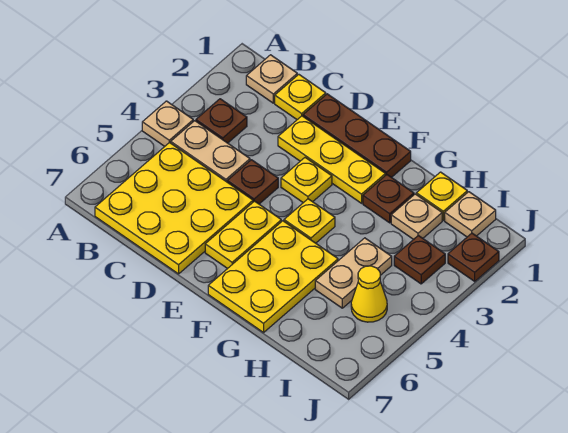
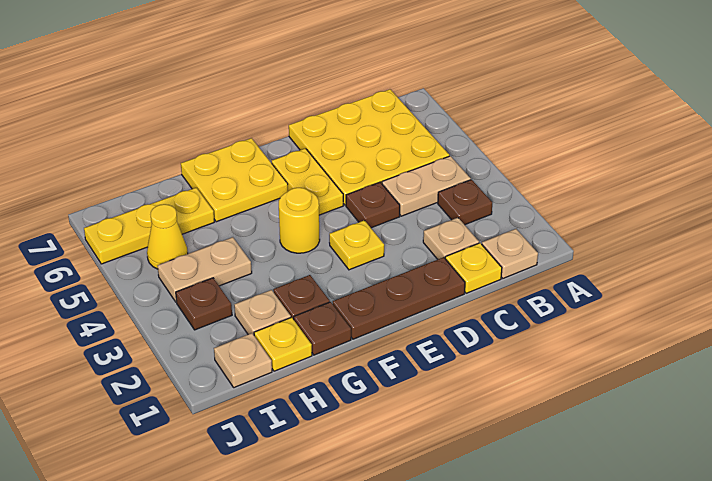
tan plate A4 level 1 -> tan plate C2 level 1
yellow plate D2:F2 level 1 -> yellow plate H6:J6 level 1
yellow plate F4 level 1 -> yellow round brick F4 level 1
yellow plate F5:G7 level 1 -> yellow plate F6:G7 level 1
tan plate H4:H5 level 1 -> tan plate H4:I4 level 1
brown plate J2 level 1 -> brown plate G1 level 1

